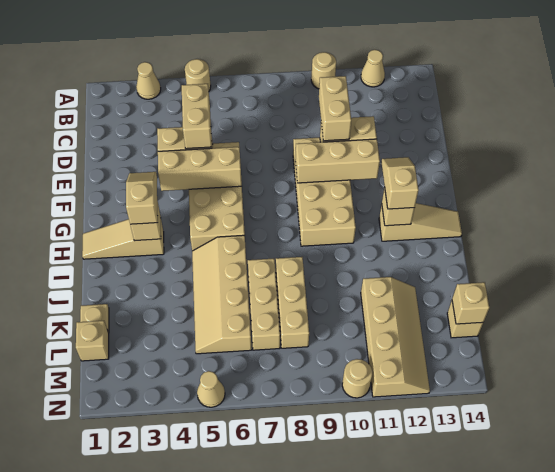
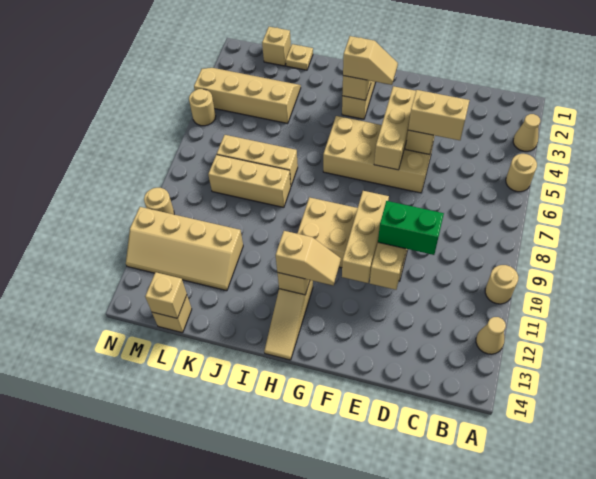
tan brick D10:E10 level 3 -> green brick D10:E10 level 3
tan slope I5:L6 level 1 top 6 -> tan slope K3:N4 level 1 top 4
tan cone N5 level 1 -> tan round brick N5 level 1

